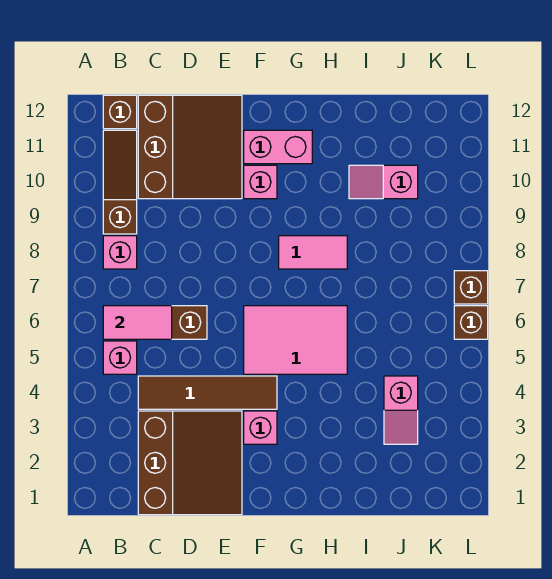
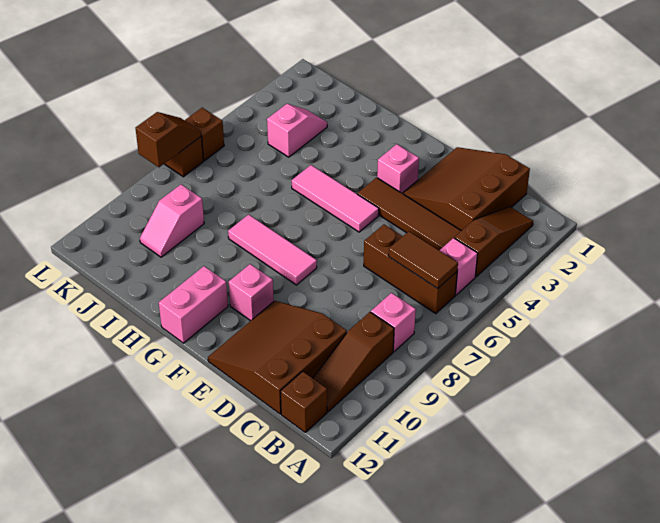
none -> brown slope B2:B4 level 1 top 4
pink tile B6:C6 level 2 -> brown tile B6:C6 level 2
pink tile F5:H6 level 1 -> pink tile F5:H5 level 1
pink brick F11:G11 level 1 -> pink brick G11:G12 level 1
pink tile G8:H8 level 1 -> pink tile F8:H8 level 1
pink slope I10:J10 level 1 top J -> pink slope J9:J10 level 1 top 9
none -> brown slope L7:L8 level 2 top 8

